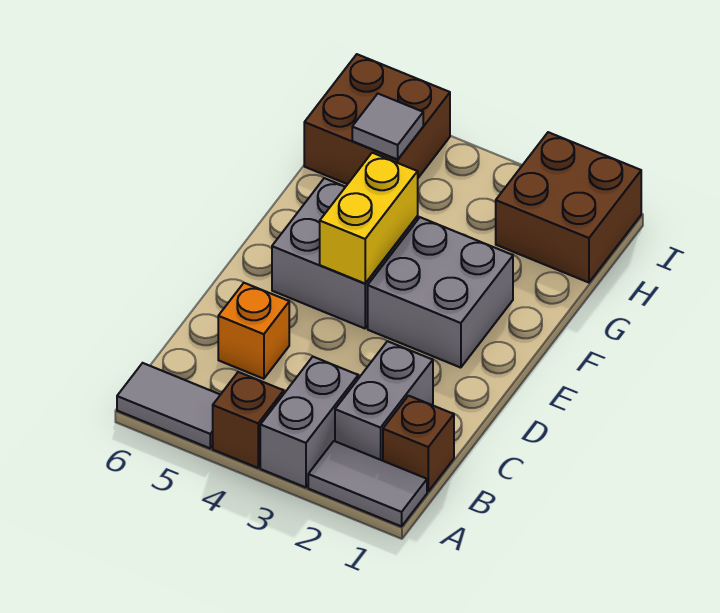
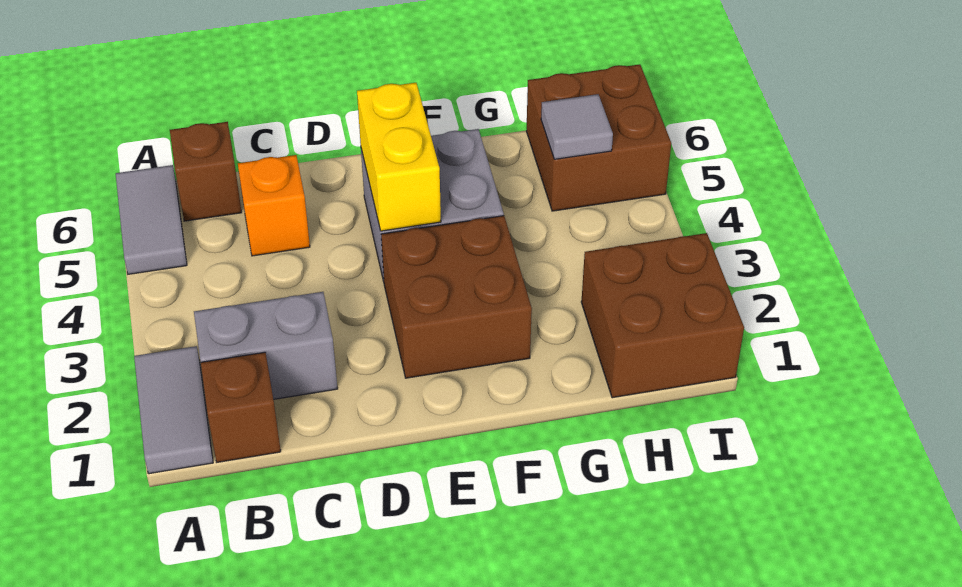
grey brick A3:B3 level 1 -> none
brown brick A4 level 1 -> brown brick B6 level 1
grey brick E2:F3 level 1 -> brown brick E2:F3 level 1
yellow brick E4:F4 level 2 -> yellow brick E4:E5 level 2

